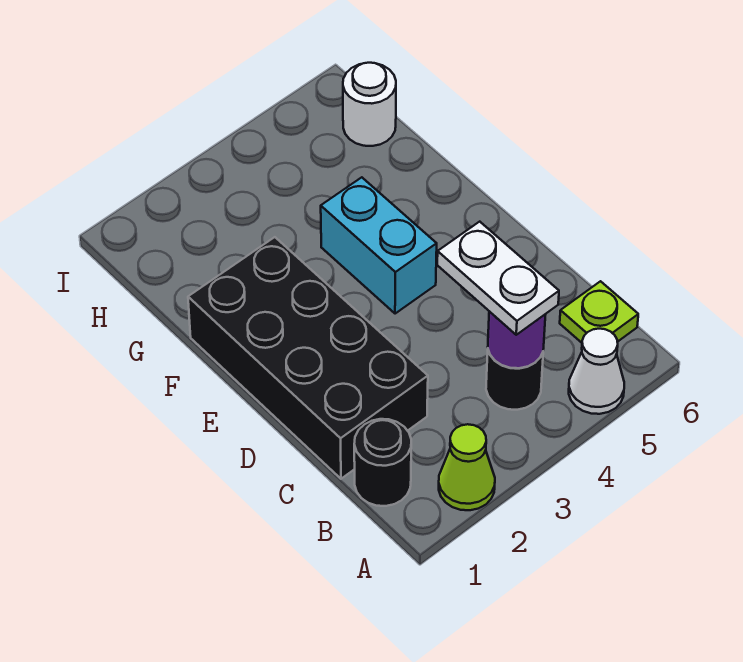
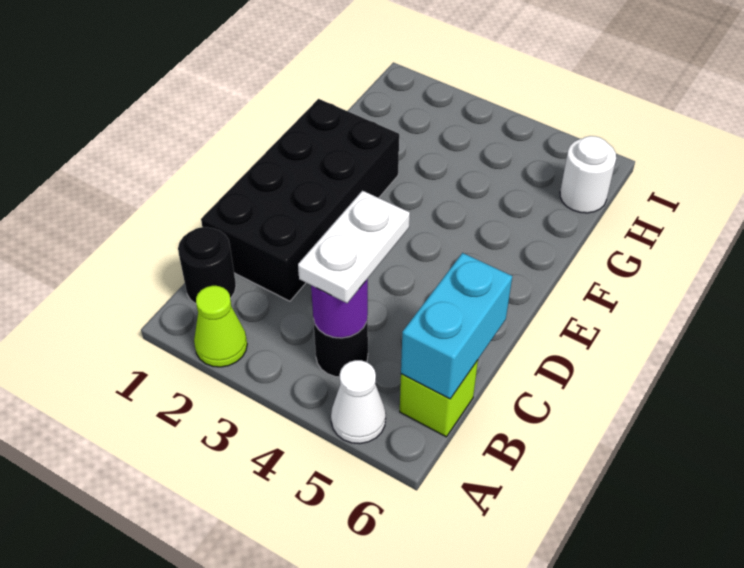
lime plate B6 level 1 -> lime brick B6 level 1
cyan brick E4:F4 level 1 -> cyan brick B6:C6 level 2

